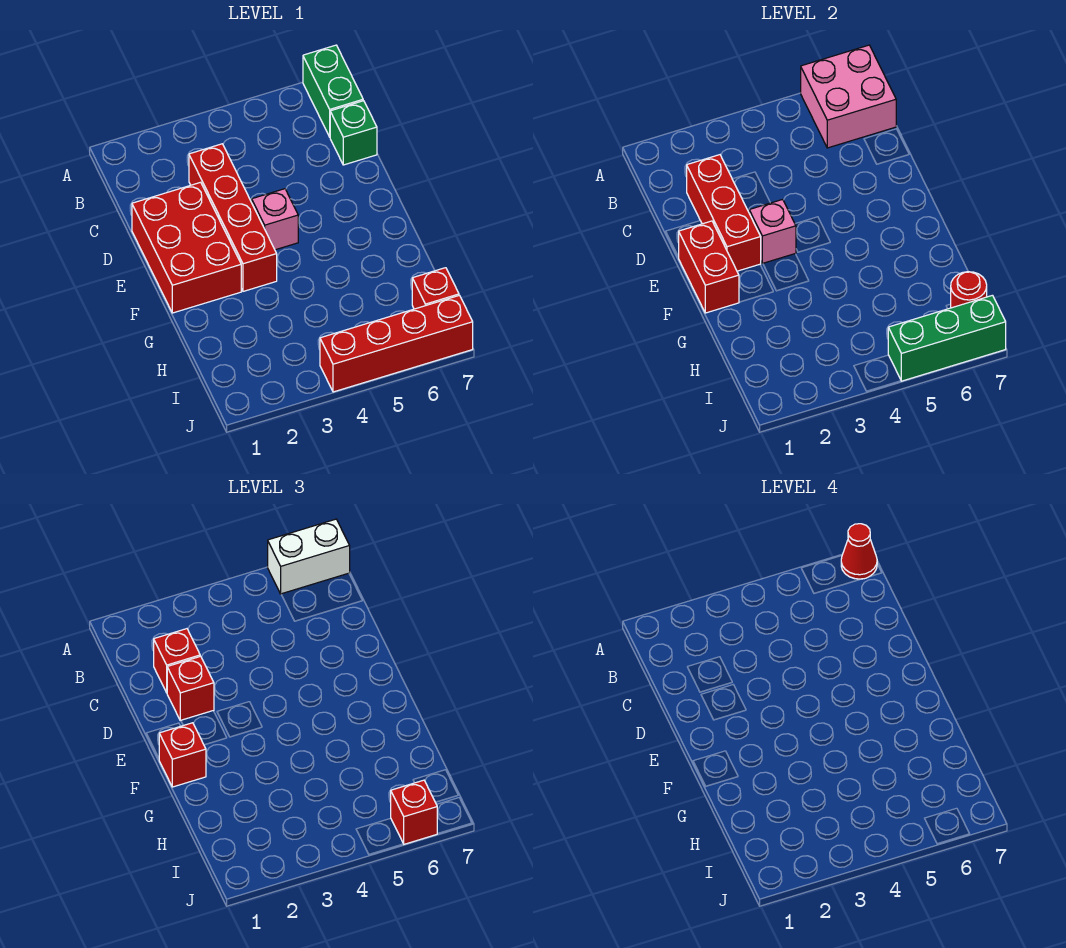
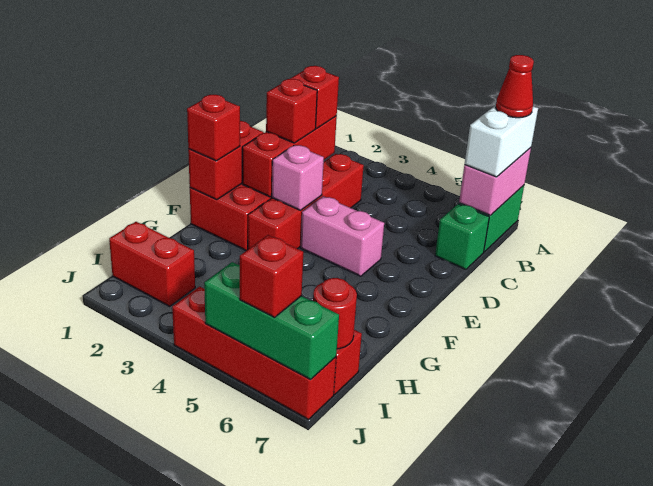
pink brick A6:B7 level 2 -> pink brick A7:B7 level 2
white brick A6:A7 level 3 -> white brick A7:B7 level 3
pink brick E4 level 1 -> pink brick E4:E5 level 1
none -> red brick I1:I2 level 1

